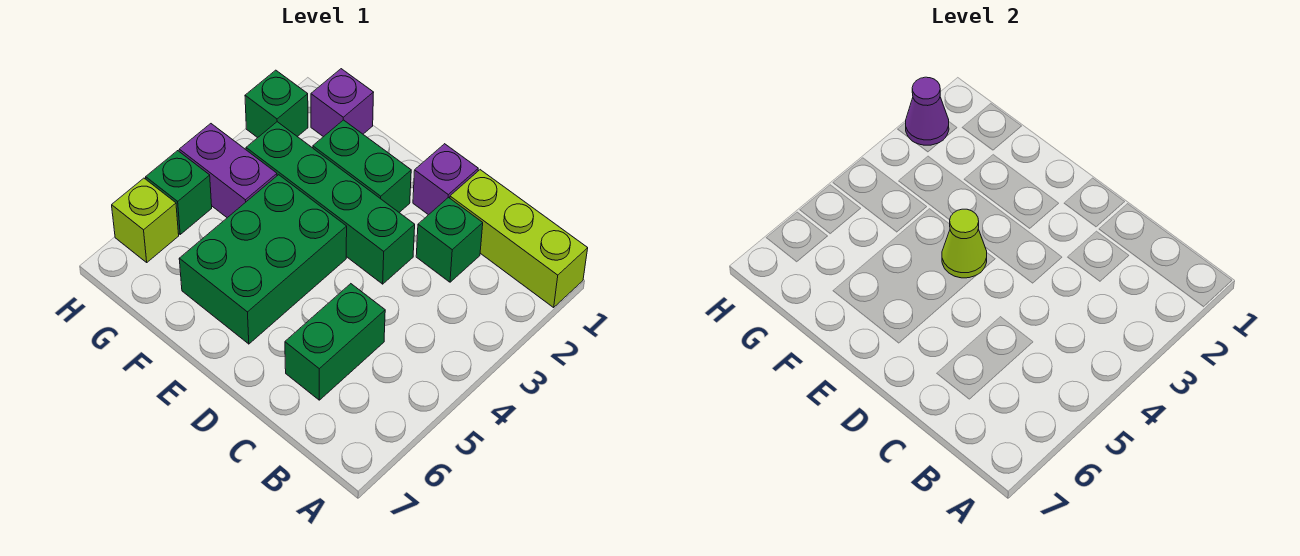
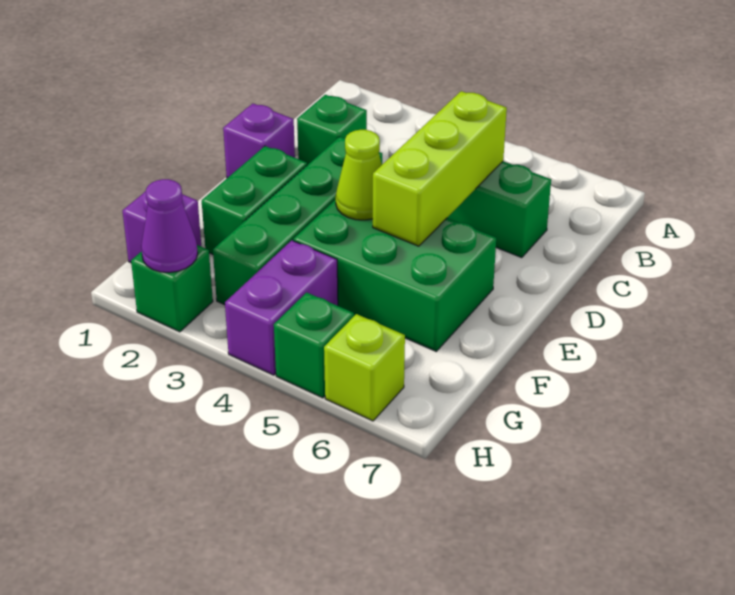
lime brick A1:C1 level 1 -> lime brick C5:E5 level 2

